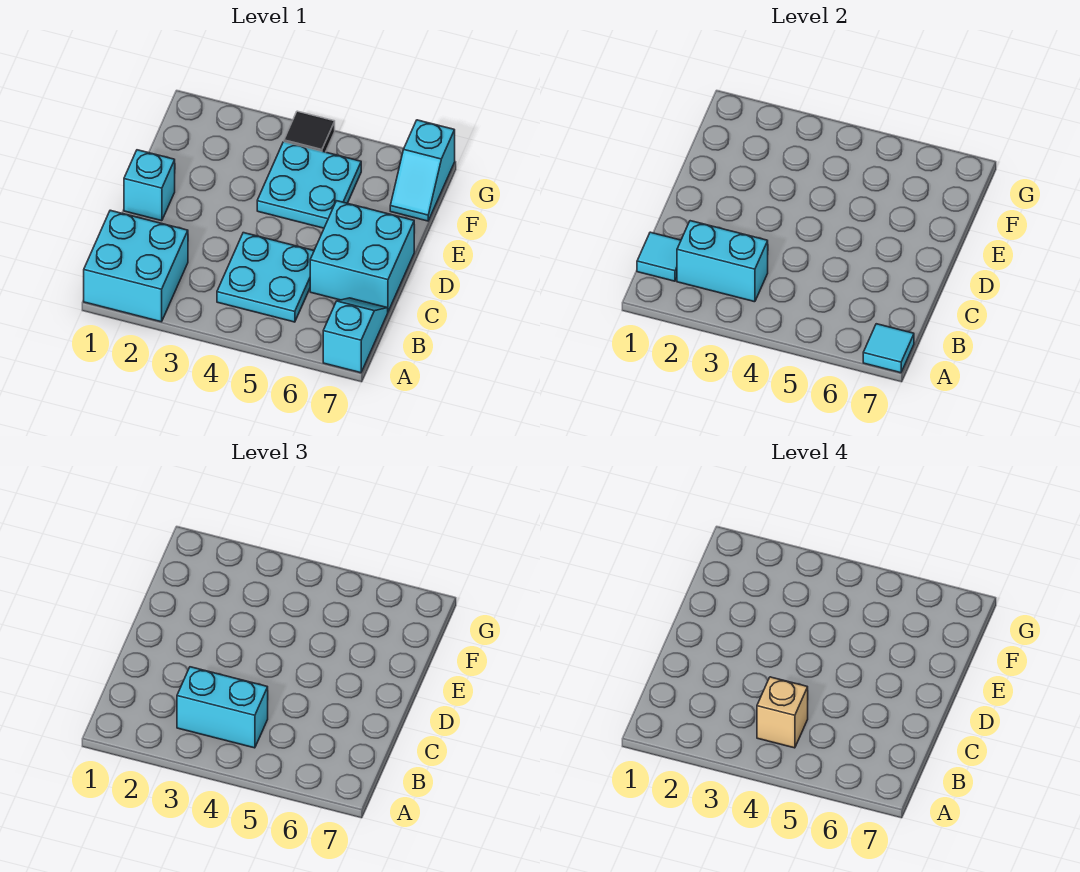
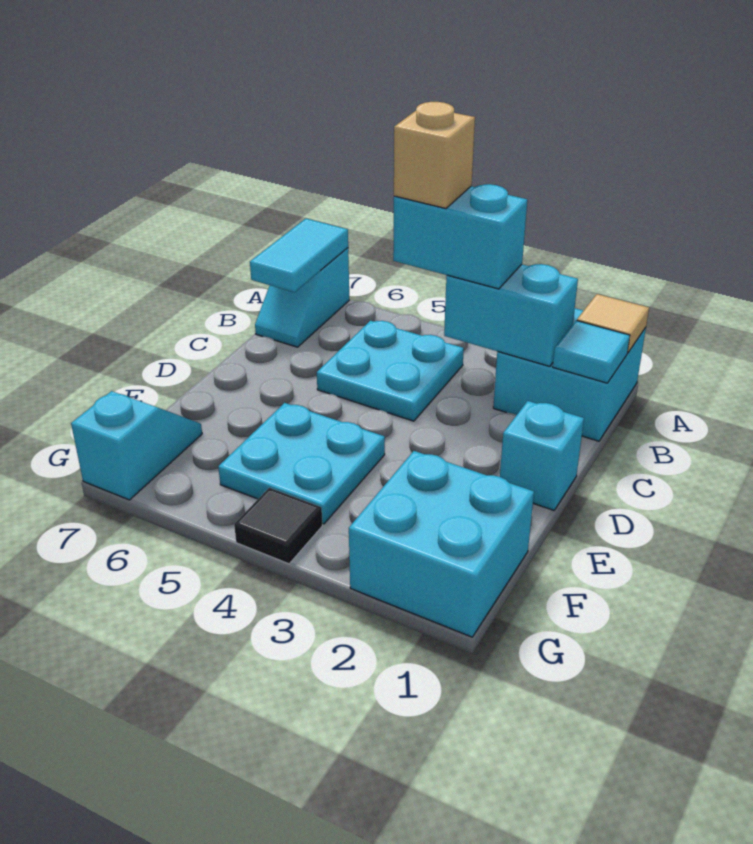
none -> tan tile A1 level 2
cyan tile A7 level 2 -> cyan tile A7:B7 level 2
cyan brick C6:D7 level 1 -> cyan brick F1:G2 level 1

